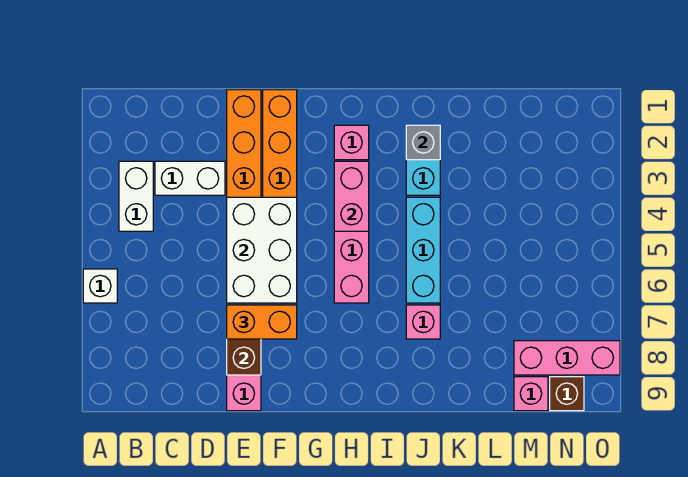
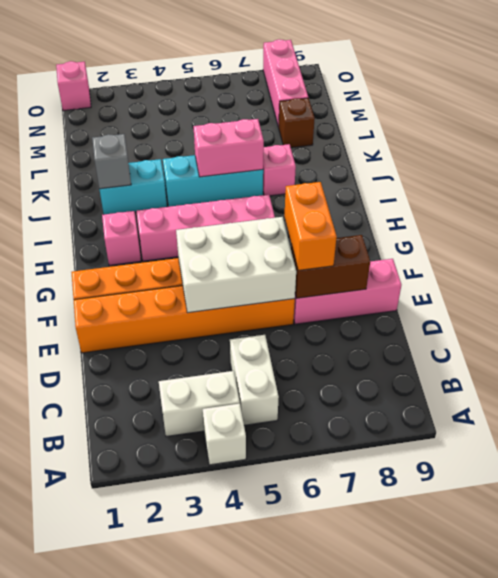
white brick A6 level 1 -> white brick A4 level 1
white brick C3:D3 level 1 -> white brick B5:C5 level 1
pink brick H3:H4 level 2 -> pink brick J5:J6 level 2
pink brick M9 level 1 -> pink brick O1 level 1
brown brick N9 level 1 -> brown brick L8 level 1

